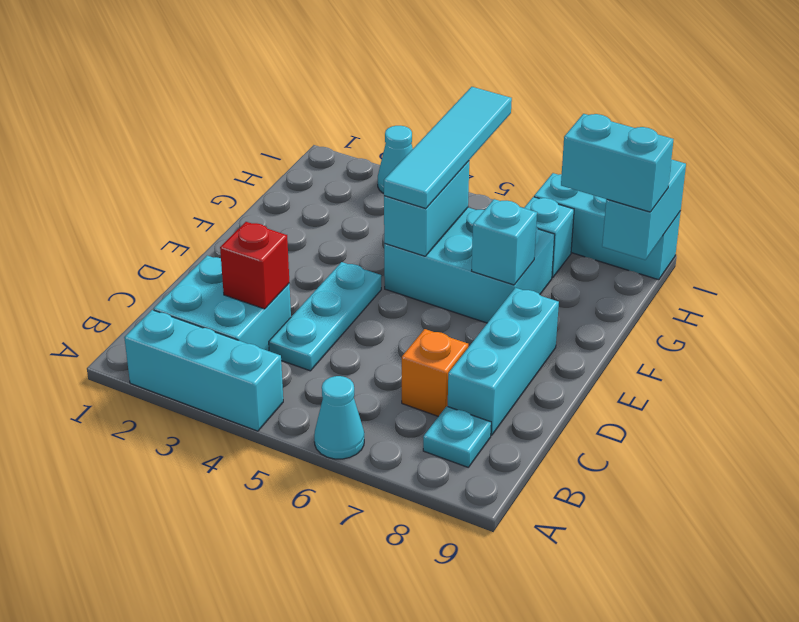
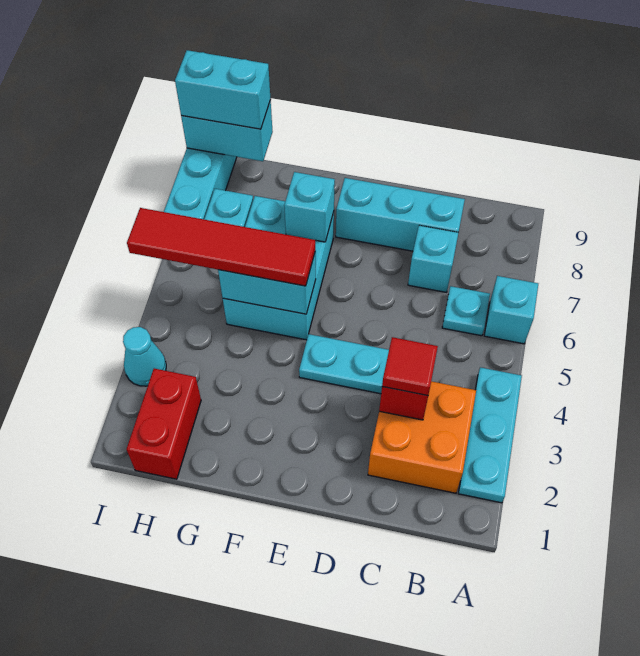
cyan brick A2:A4 level 1 -> cyan plate A2:A4 level 1
cyan cone A6 level 1 -> cyan brick A6 level 1
cyan brick B2:C3 level 1 -> orange brick B2:C3 level 1
cyan plate B8 level 1 -> cyan plate B6 level 1
none -> red tile C3 level 3
orange brick C7 level 1 -> cyan brick C7 level 1
cyan tile F5:I5 level 3 -> red tile F5:I5 level 3
none -> red brick H1:H2 level 1
cyan brick H8:H9 level 3 -> cyan brick H9:I9 level 3

